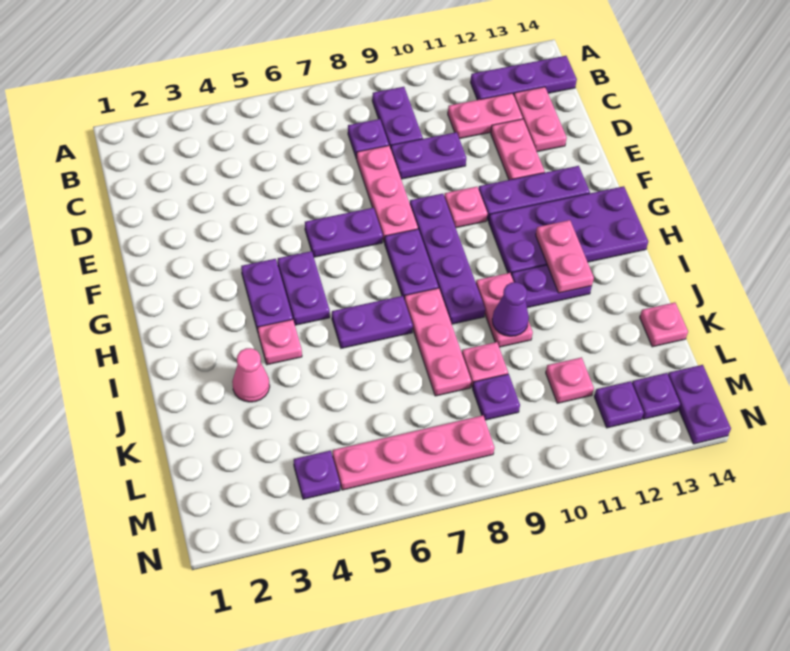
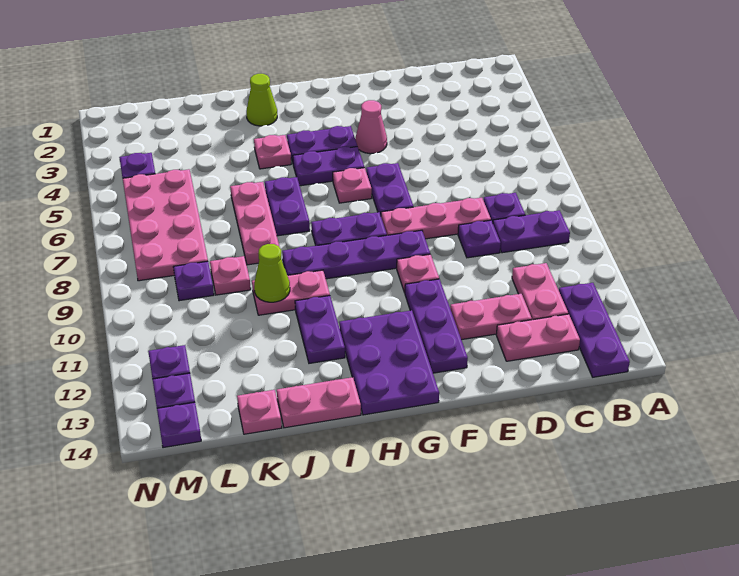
purple plate D9:D10 level 1 -> purple plate D9 level 1
purple plate G11:H14 level 1 -> purple plate G12:H14 level 1
pink plate H12:I12 level 2 -> pink plate I14:J14 level 1
none -> lime cone I2 level 1
pink plate I8:K8 level 1 -> pink plate J6:J8 level 1
pink cone J3 level 1 -> pink cone F4 level 1
purple cone J10 level 2 -> lime cone J10 level 2
pink plate L11 level 1 -> pink plate G6 level 1
pink plate M5:M8 level 1 -> pink plate L5:M8 level 1
purple plate M14:N14 level 1 -> purple plate M14 level 1

